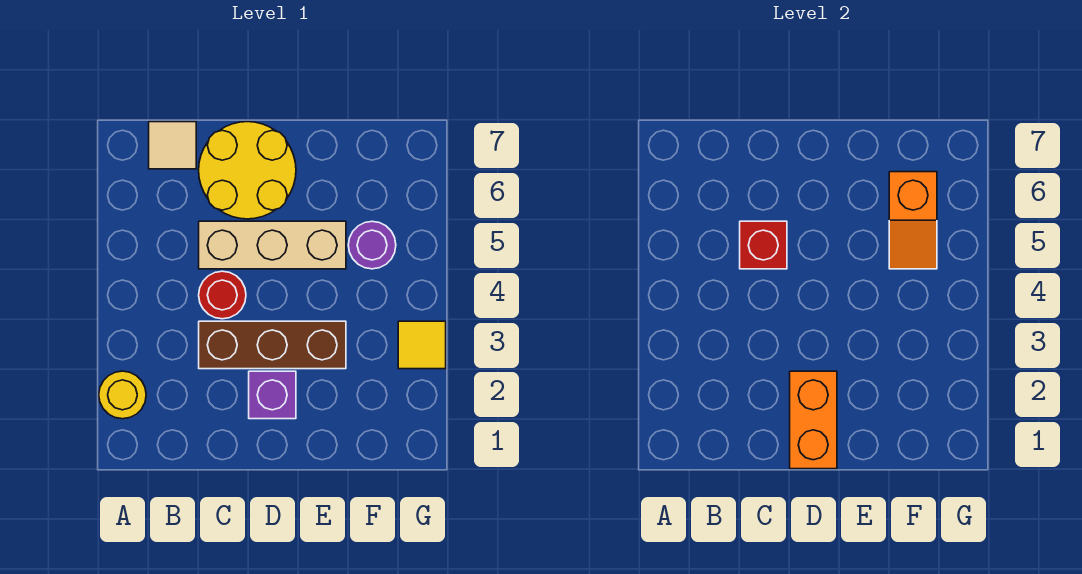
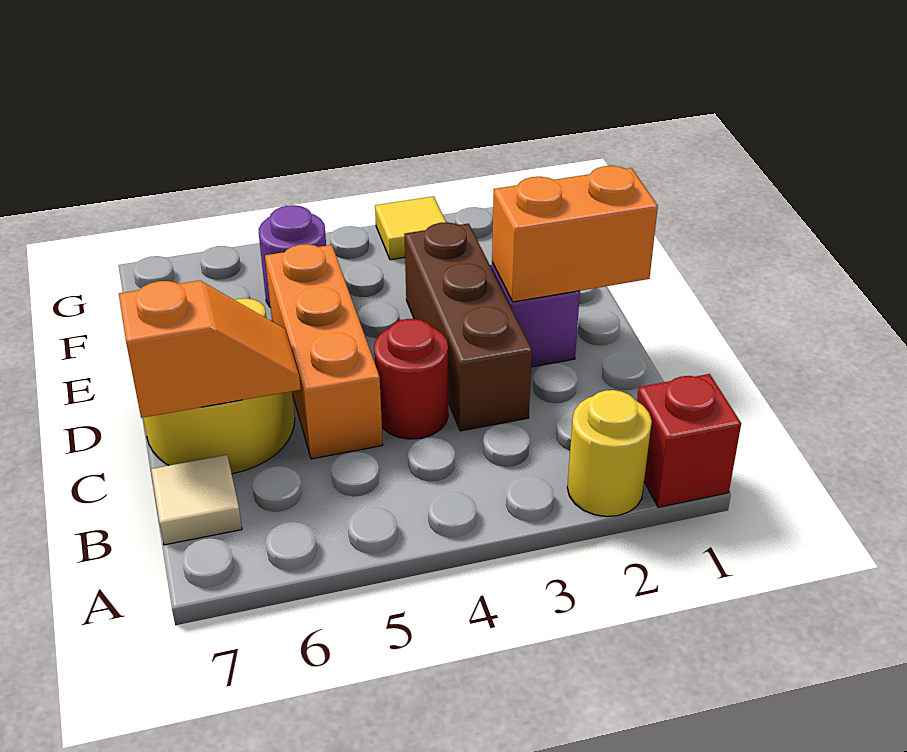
tan brick C5:E5 level 1 -> orange brick C5:E5 level 1
red brick C5 level 2 -> red brick A1 level 1
orange slope F5:F6 level 2 top 6 -> orange slope C6:C7 level 2 top 7

